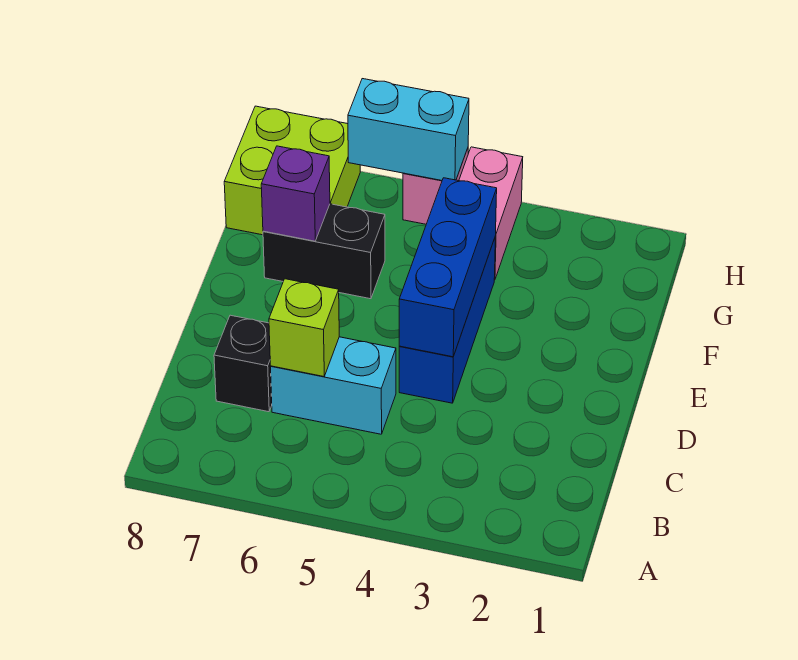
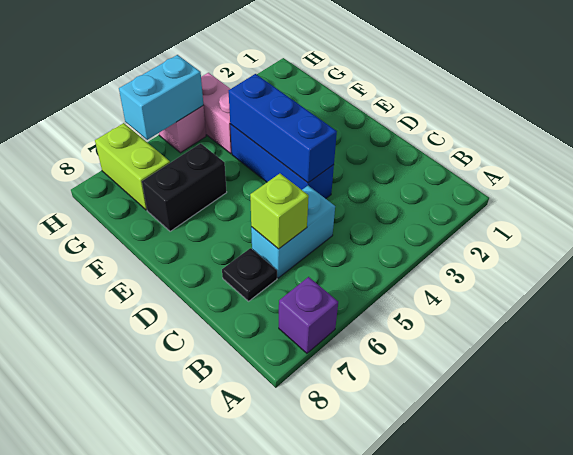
black brick C7 level 1 -> black plate C7 level 1
purple brick F7 level 2 -> purple brick A7 level 1
lime brick G7:H8 level 1 -> lime brick G7:H7 level 1

